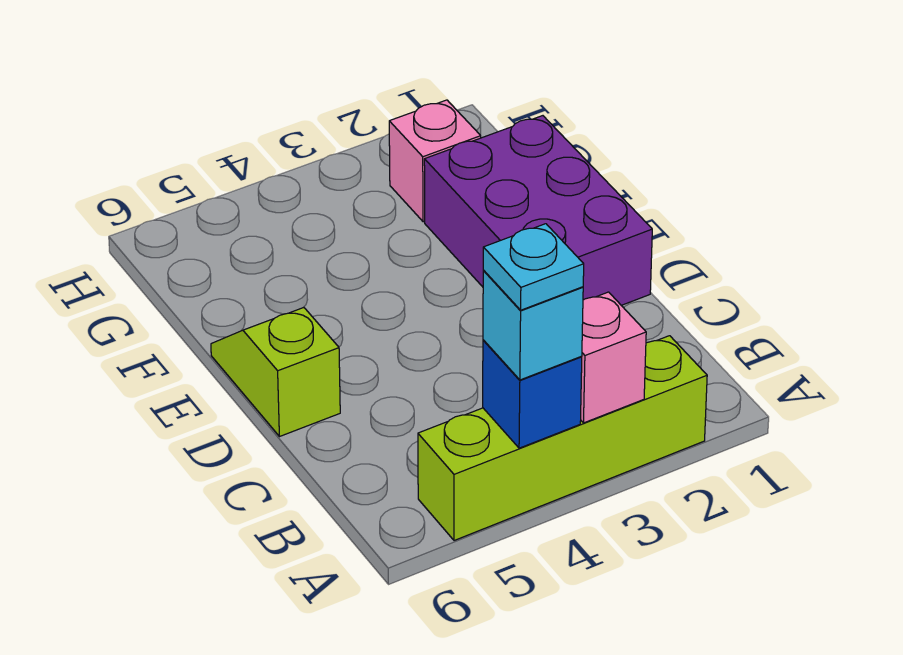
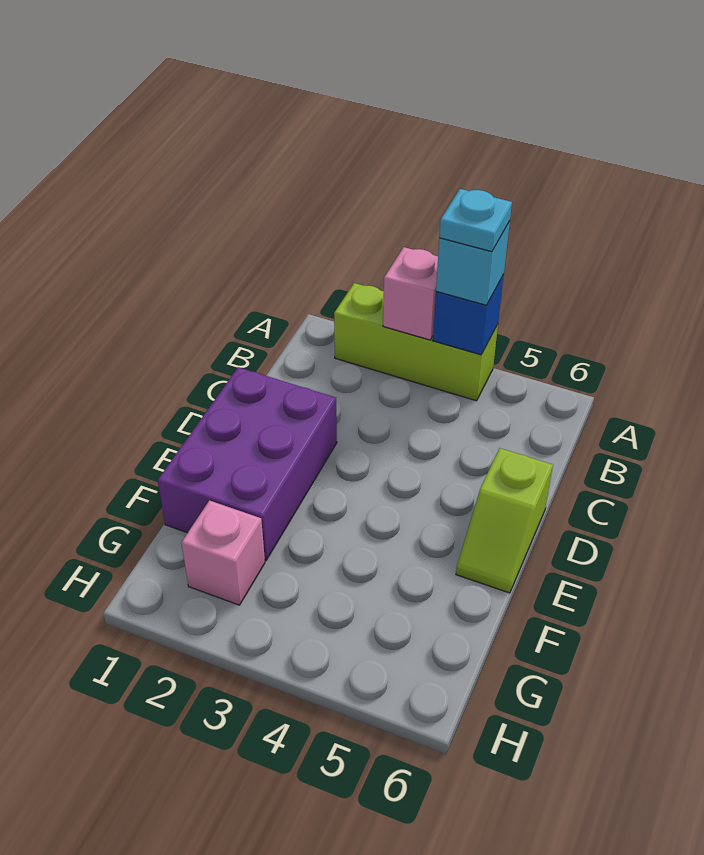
lime brick A2:A5 level 1 -> lime brick A2:A4 level 1

